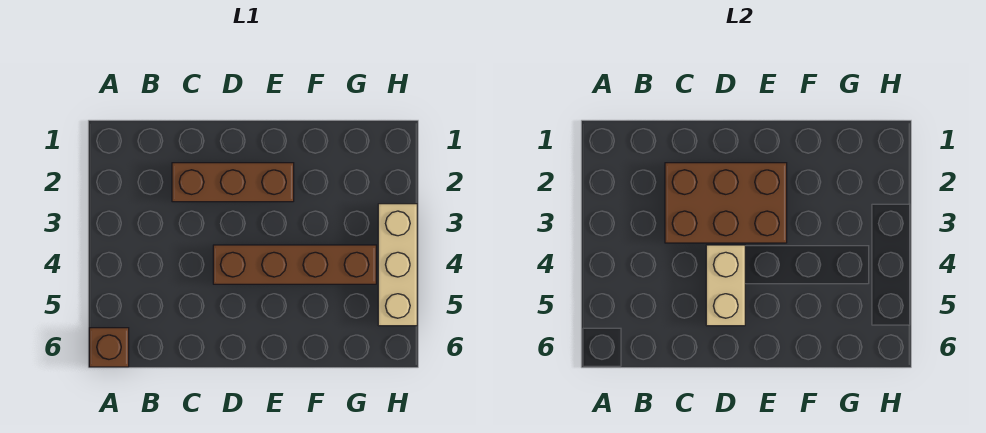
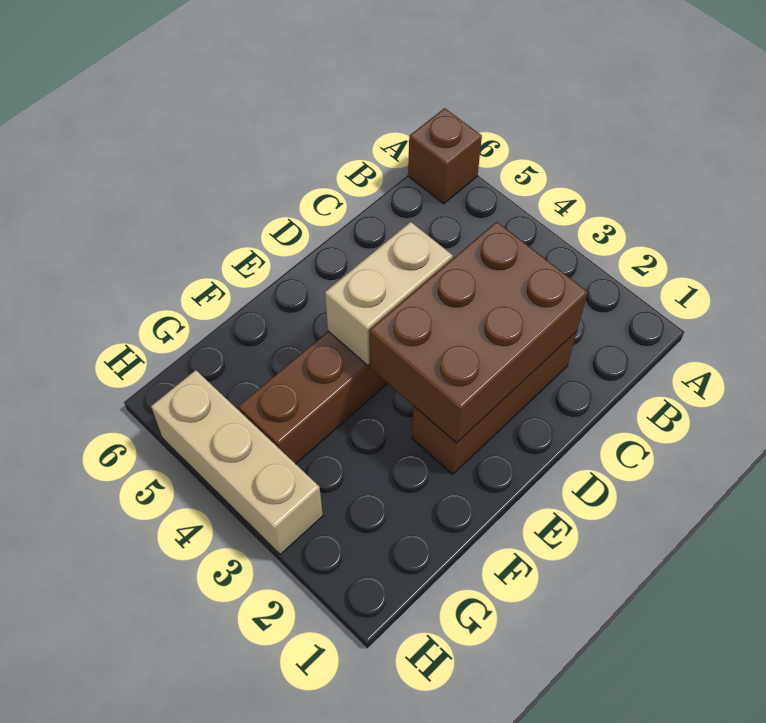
tan brick D4:D5 level 2 -> tan brick D4:E4 level 2

